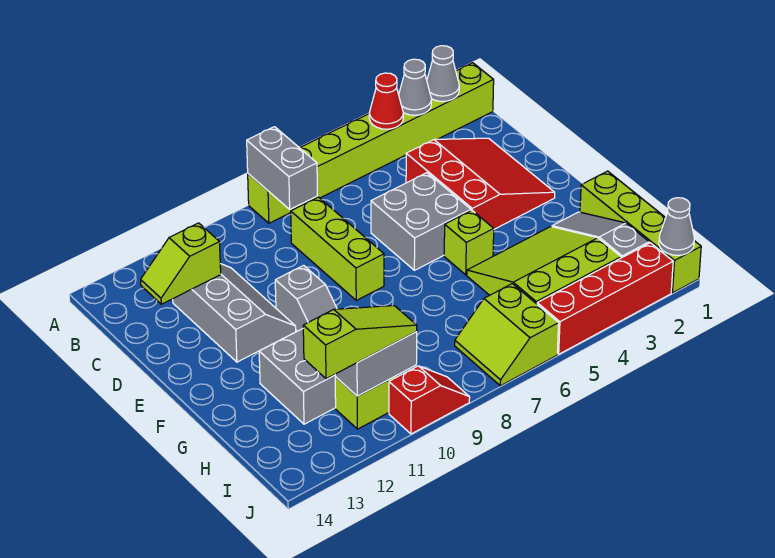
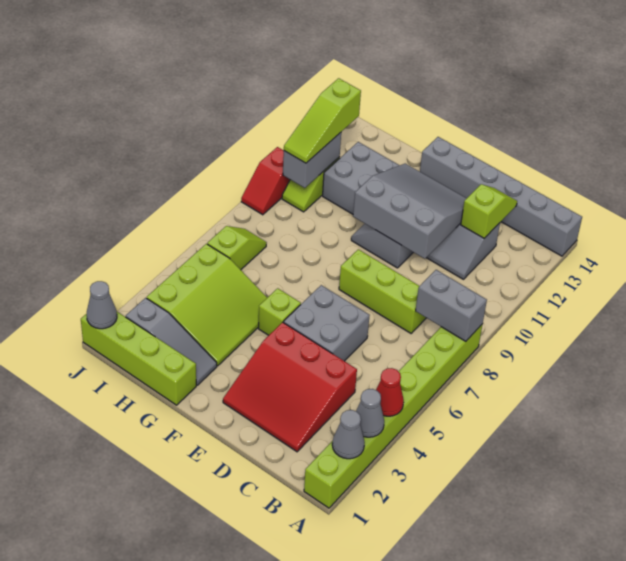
none -> grey brick A14:F14 level 1
none -> grey slope D10:F12 level 2 top 10
lime slope I6:J7 level 1 top 6 -> lime slope I6:I7 level 1 top 6
red brick J2:J5 level 1 -> none

